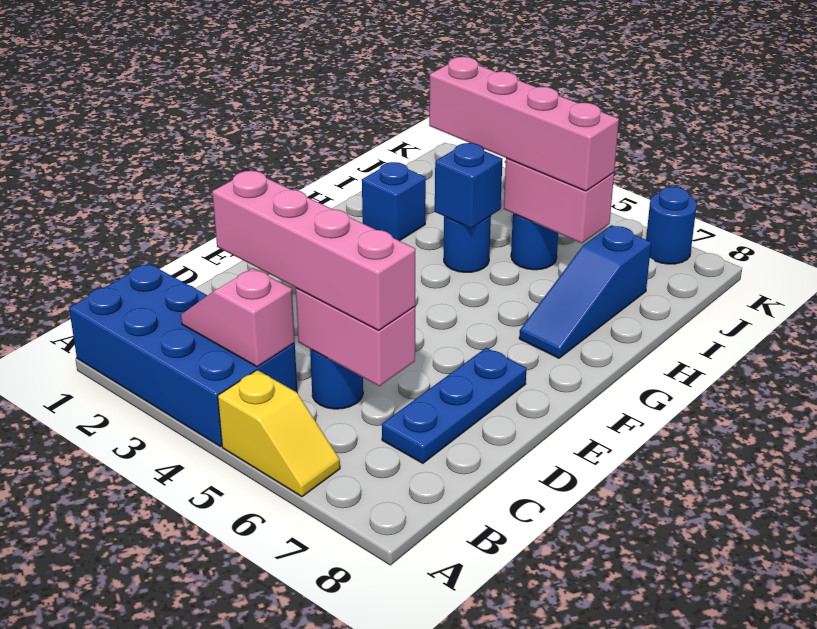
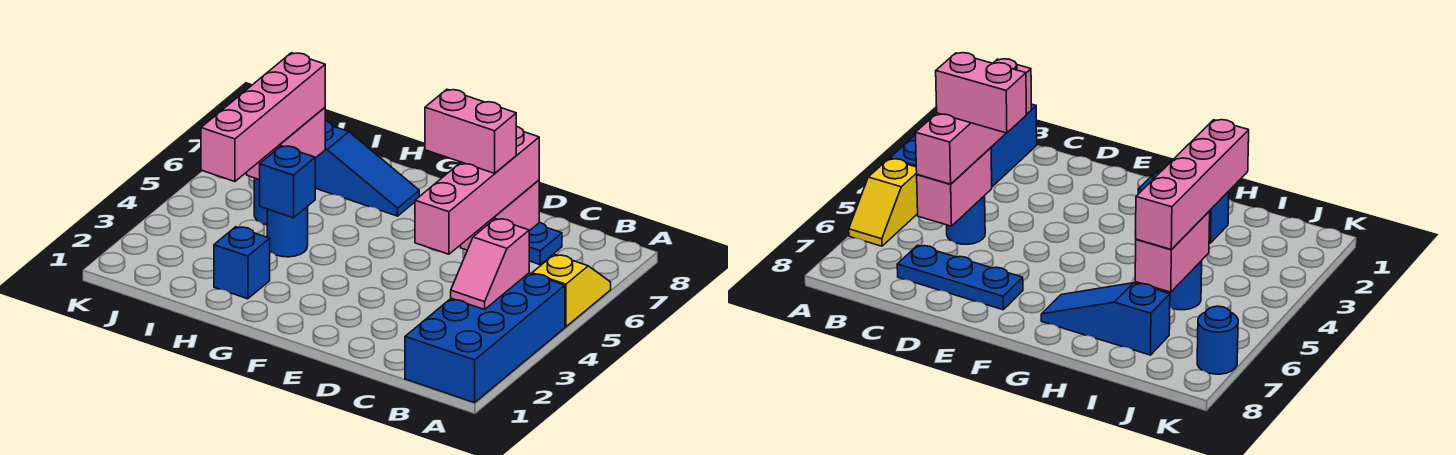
none -> pink brick C5:D5 level 4

